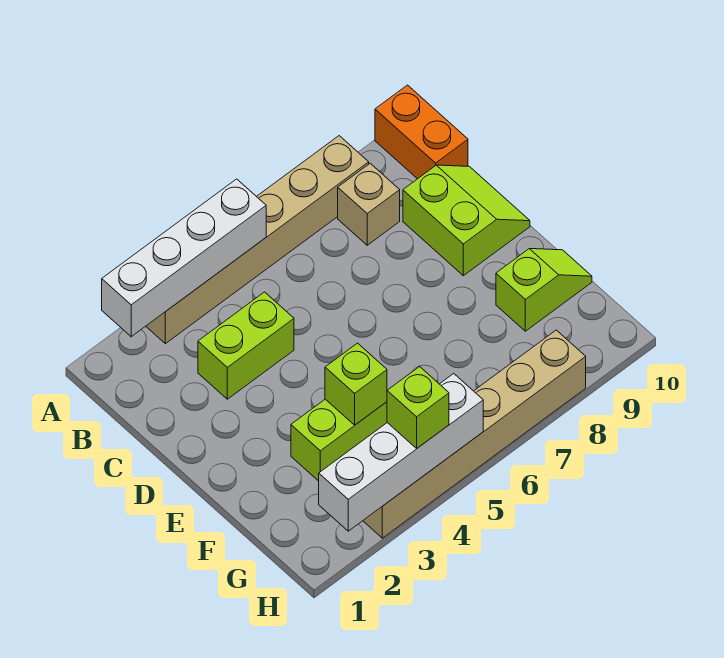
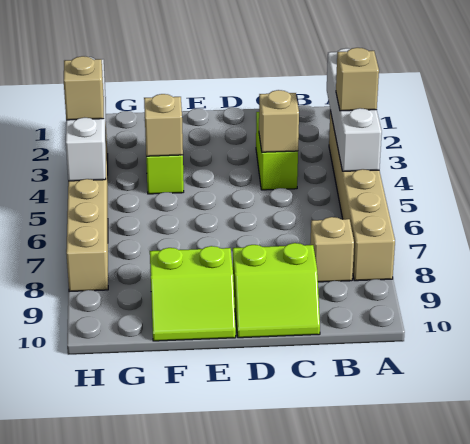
none -> tan brick A4 level 3
orange brick A10:B10 level 1 -> none
none -> tan brick C4 level 2
lime brick F4 level 2 -> tan brick F4 level 2
lime slope F9:F10 level 1 top 9 -> lime slope E9:F10 level 1 top 9
lime brick H4 level 3 -> tan brick H4 level 3

